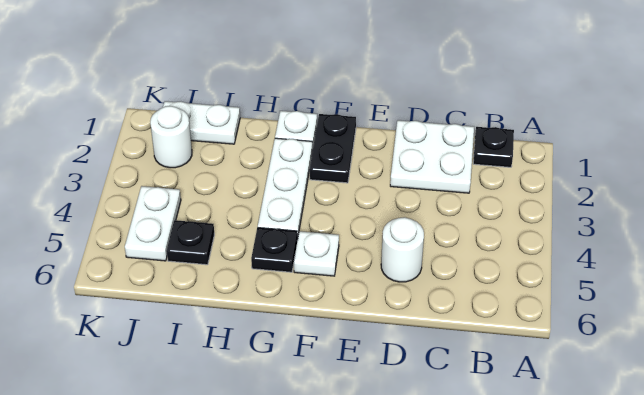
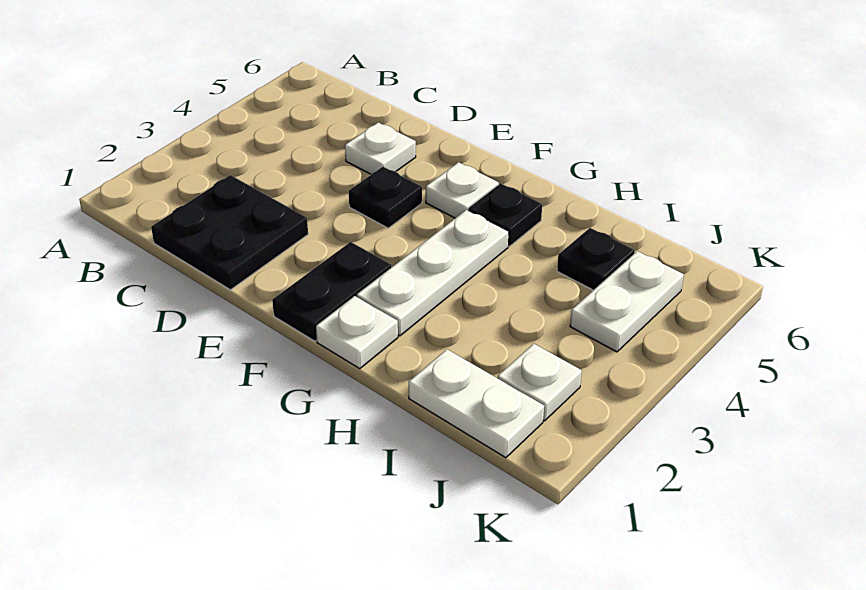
black plate B1 level 1 -> black plate E4 level 1
white plate C1:D2 level 1 -> black plate C1:D2 level 1
white round brick D5 level 1 -> white plate D5 level 1
white round brick J2 level 1 -> white plate J2 level 1

